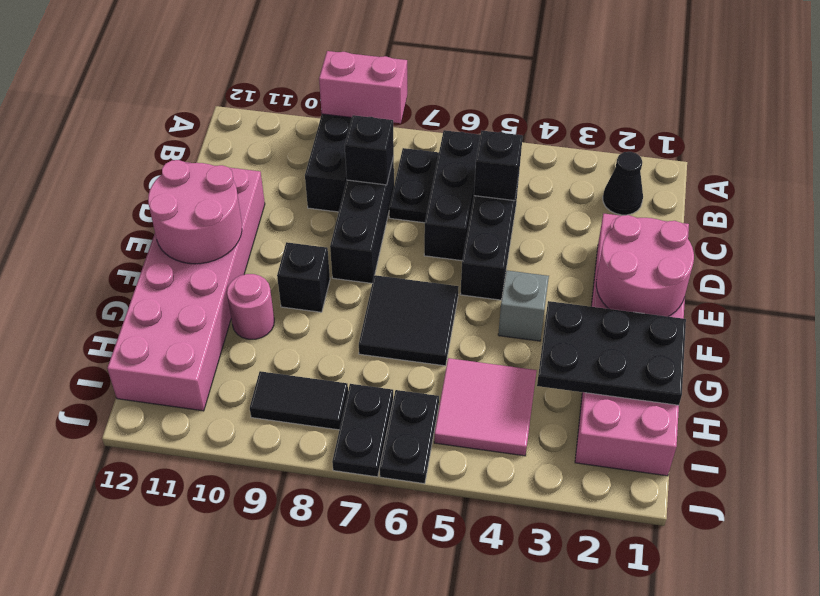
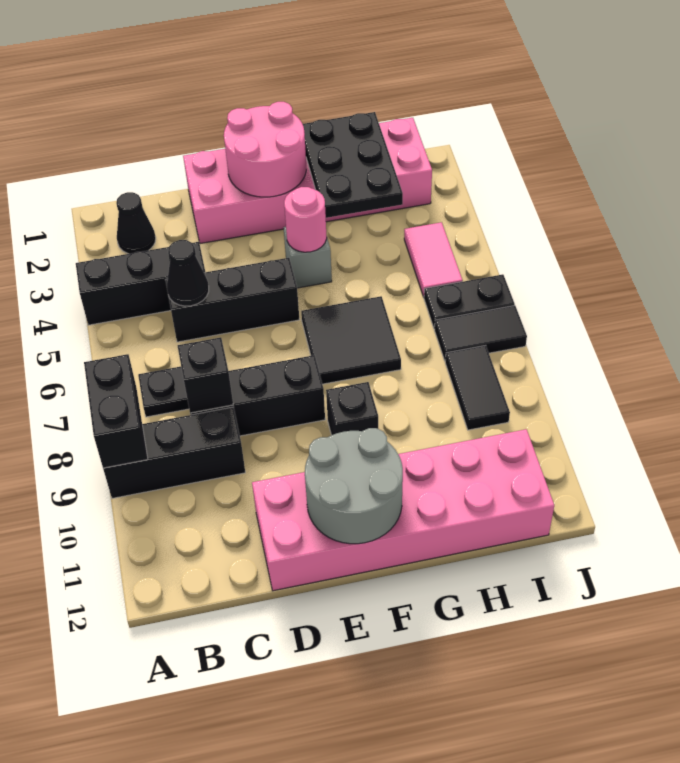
pink brick A8:A9 level 2 -> black brick A8:A9 level 2
black brick B6:D6 level 1 -> black brick A4:C4 level 1
black brick C5 level 2 -> black cone C5 level 2
pink round brick E11:F12 level 2 -> grey round brick E11:F12 level 2
pink round brick G10 level 1 -> pink round brick F4 level 2
pink tile H4:I5 level 1 -> pink tile I4:I5 level 1
black plate I7:J7 level 1 -> black tile I7:J7 level 1

